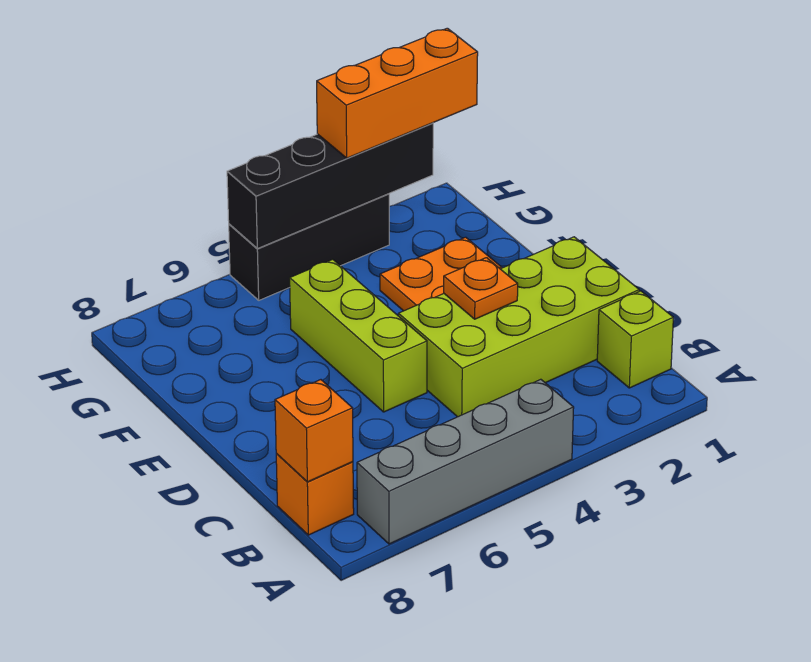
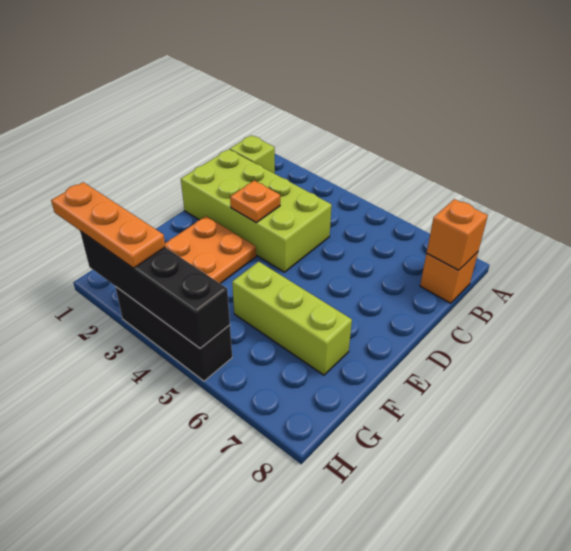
grey brick A4:A7 level 1 -> none
lime brick D5:F5 level 1 -> lime brick F5:F7 level 1
orange brick H1:H3 level 3 -> orange plate H1:H3 level 3

